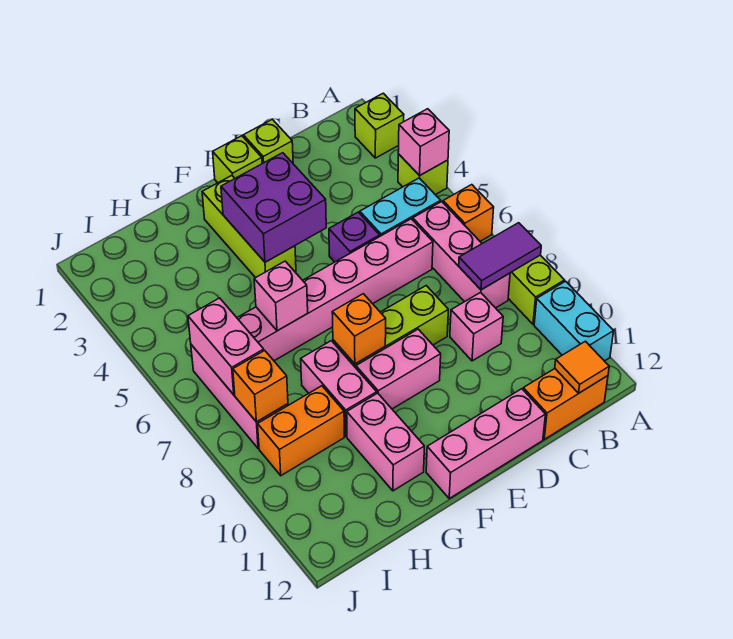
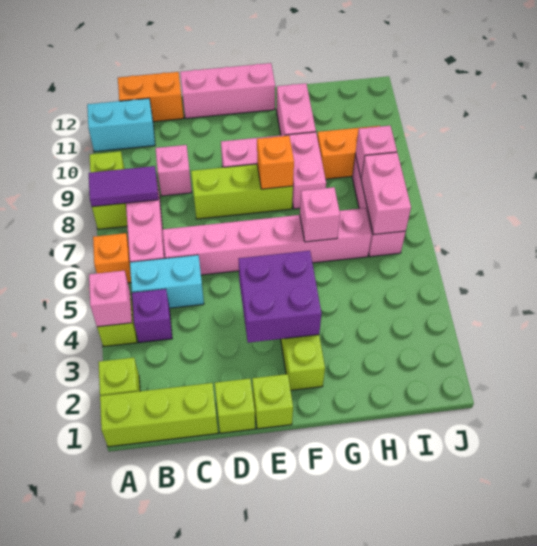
none -> lime brick A1:C1 level 1
cyan brick A10:A11 level 1 -> cyan brick A11:B11 level 1
orange tile B12 level 2 -> none
purple brick D5 level 1 -> purple brick B4 level 1
orange brick I8 level 2 -> pink brick I8 level 2

